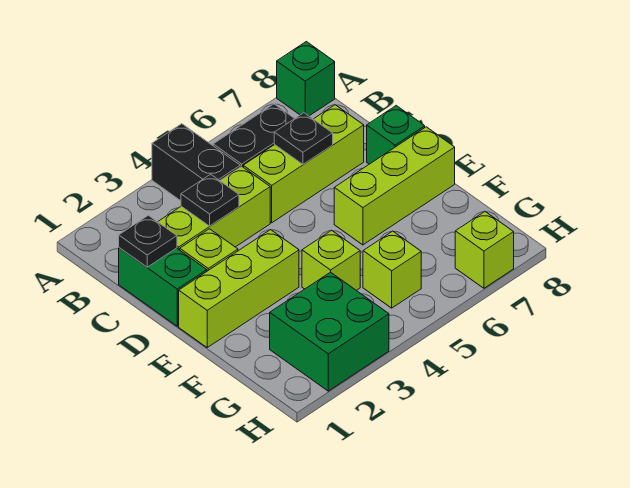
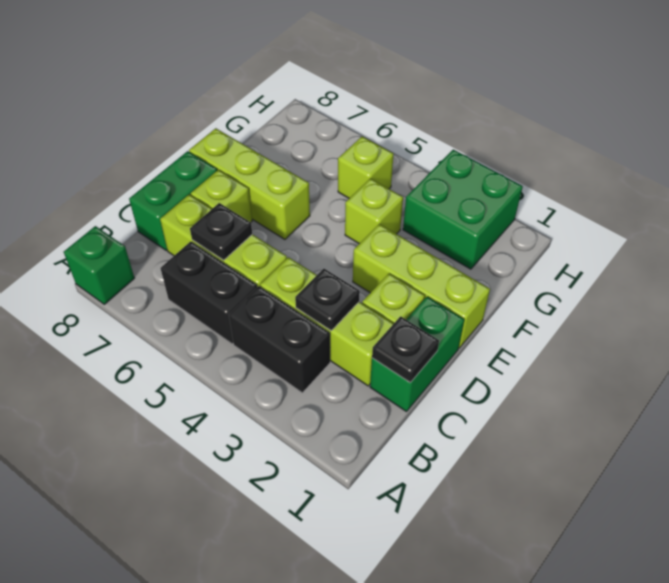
black brick A4:B4 level 1 -> black brick B3:B4 level 1
green brick D8 level 1 -> green brick C8:D8 level 1
lime brick H7 level 1 -> lime brick D7 level 1

